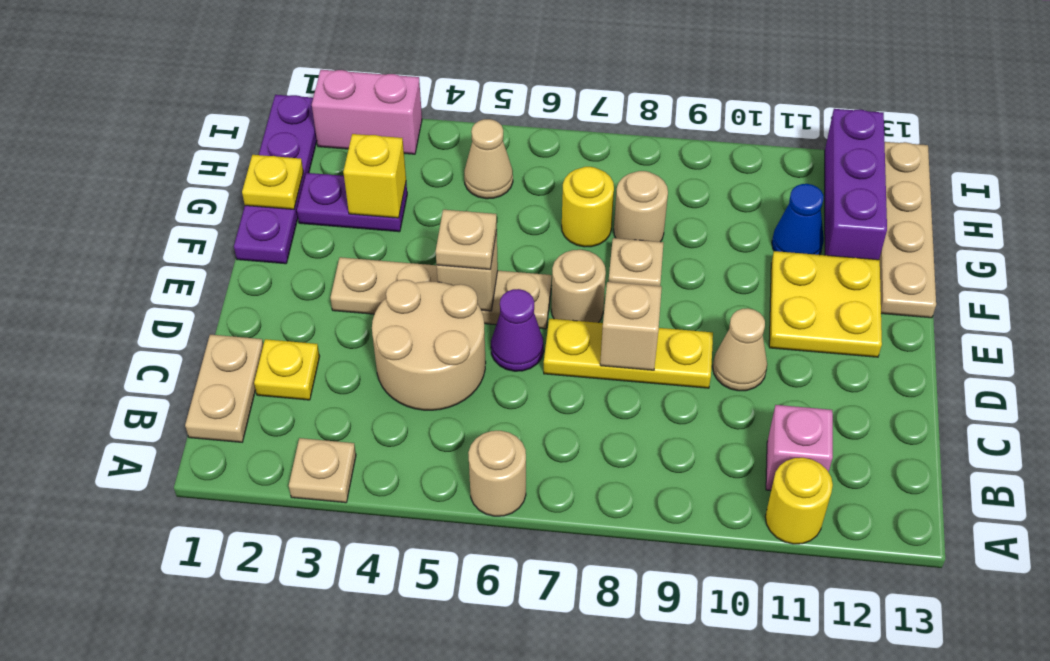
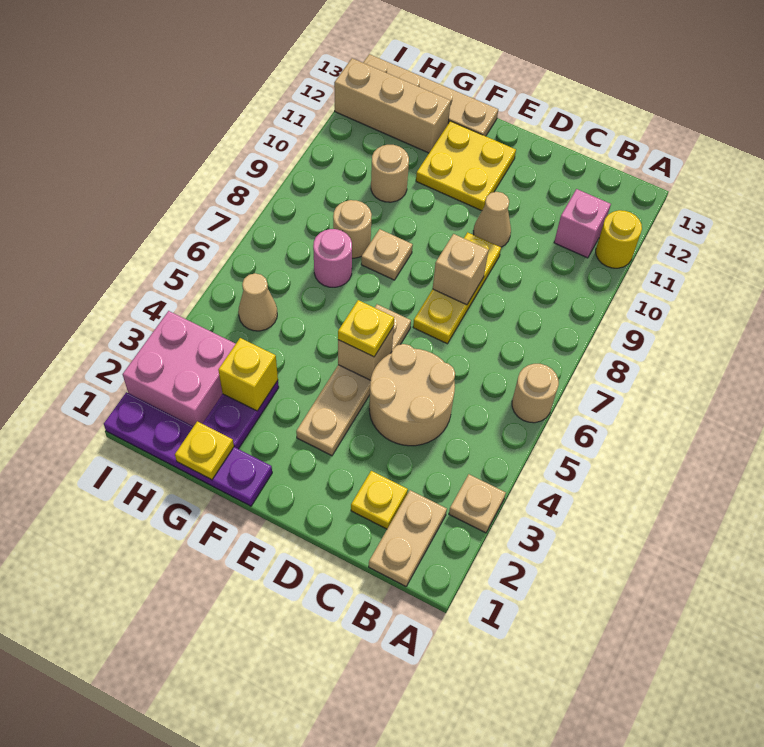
tan plate B1:C1 level 1 -> tan plate B1:B2 level 1
purple cone D6 level 1 -> none
tan plate E5 level 3 -> yellow plate E5 level 3
tan round brick E7 level 1 -> tan round brick G10 level 1
yellow round brick G7 level 1 -> pink round brick G7 level 1
blue cone G11 level 1 -> none
purple brick G12:I12 level 1 -> tan brick G12:I12 level 1
pink brick I2:I3 level 1 -> pink brick H2:I3 level 1

